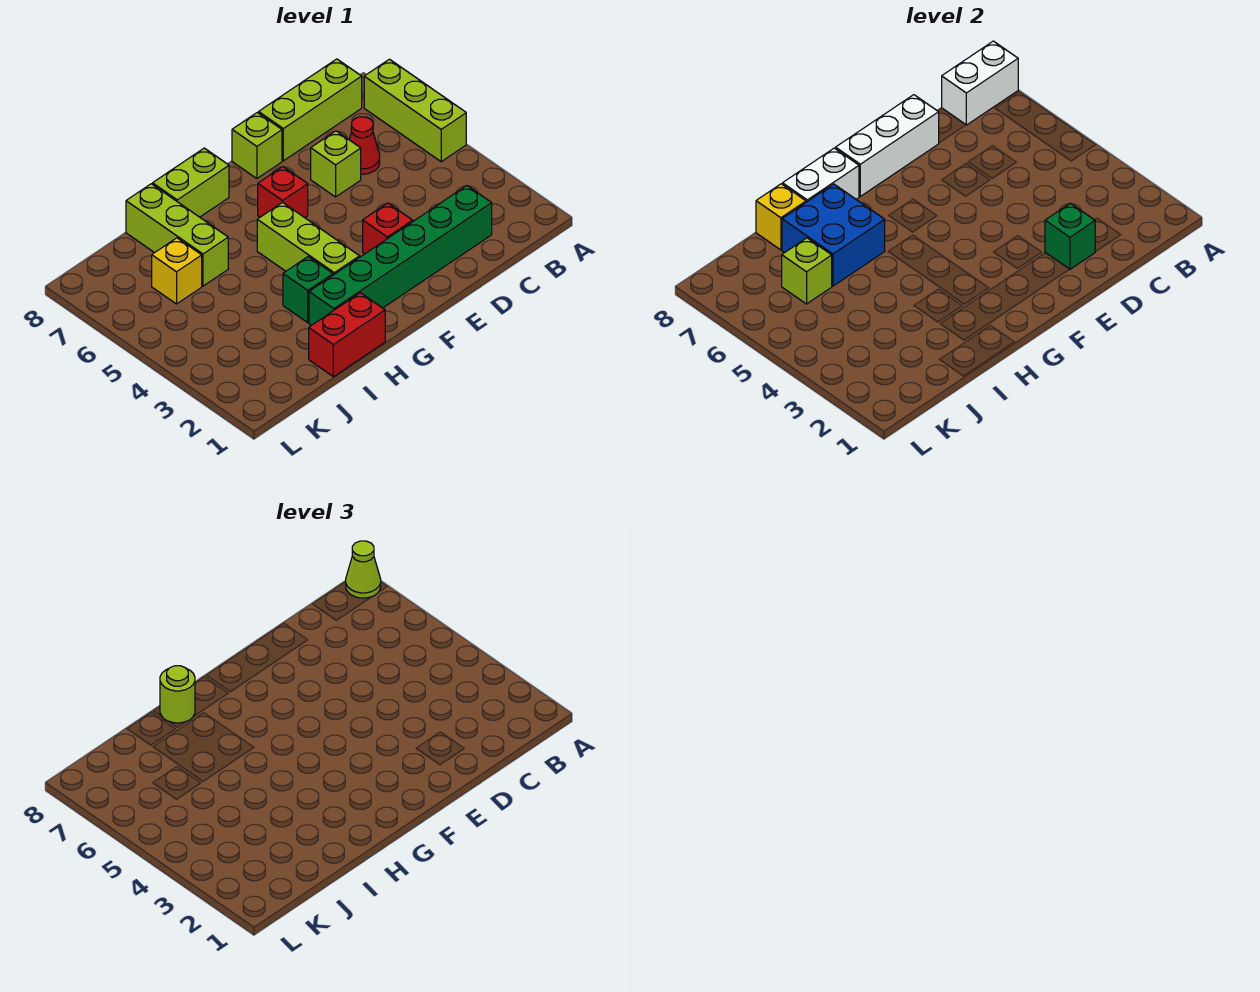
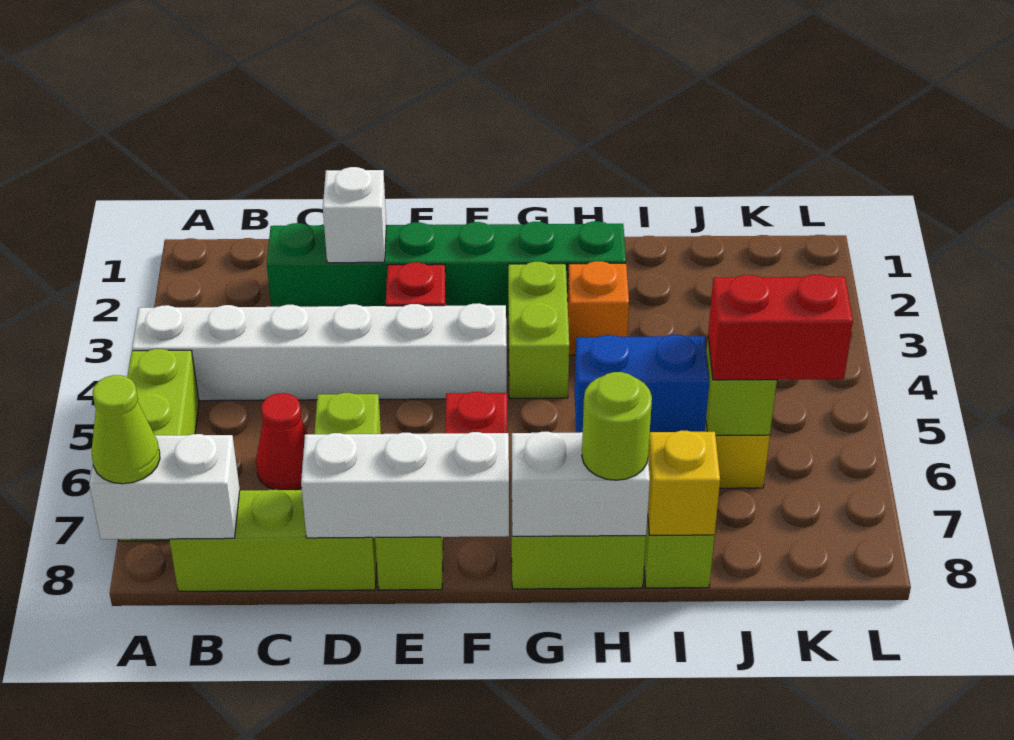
none -> white brick A4:F4 level 1
green brick D2 level 2 -> white brick D2 level 2
lime brick G3:G5 level 1 -> lime brick G3:G4 level 1
red brick H1:I1 level 1 -> red brick J6:K6 level 3
green brick H3 level 1 -> orange brick H3 level 1
blue brick H6:I7 level 2 -> blue brick H6:I6 level 2

